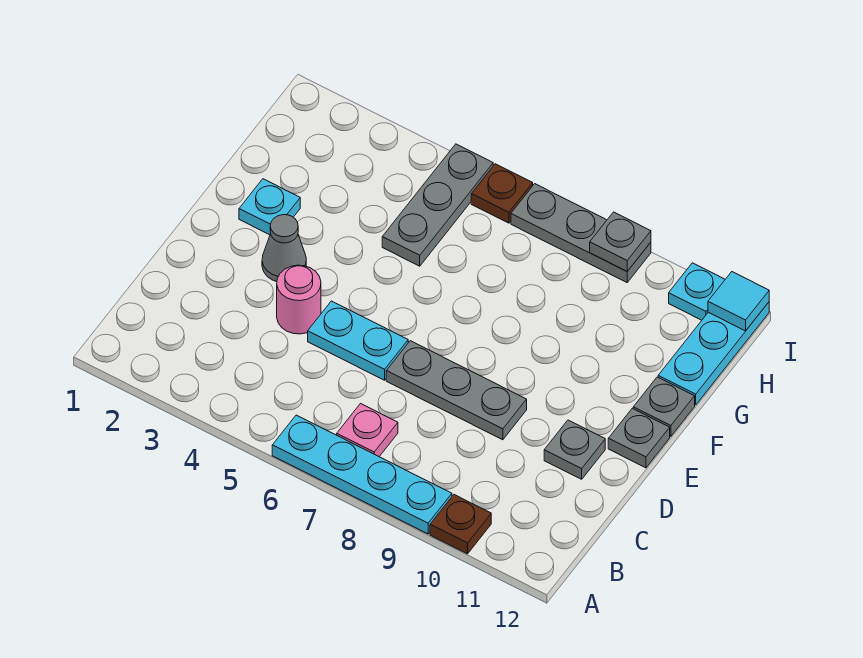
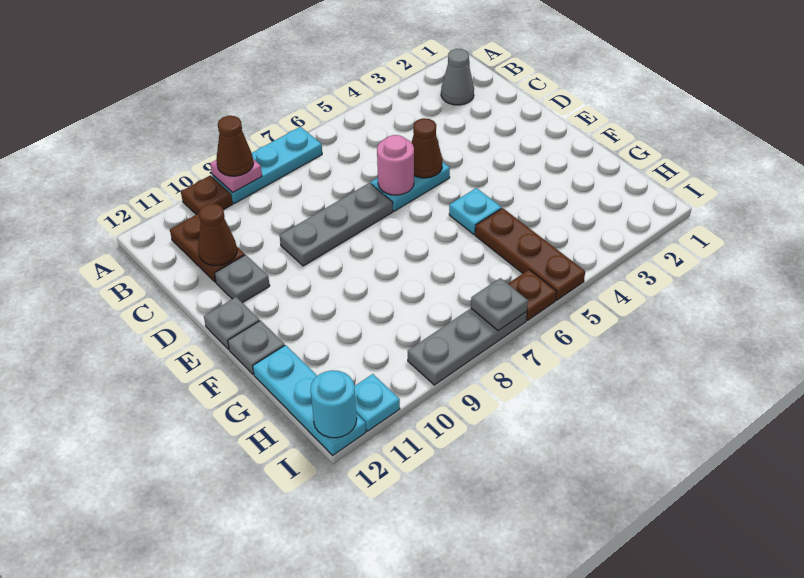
cyan plate A6:A9 level 1 -> cyan plate A7:A9 level 1
none -> brown cone A9 level 3
pink plate B7 level 1 -> pink plate A9 level 2
none -> brown plate B11:C11 level 1
none -> brown cone C11 level 2
pink round brick D4 level 1 -> pink round brick D6 level 2
none -> brown cone D5 level 2
grey cone E3 level 1 -> grey cone B2 level 1
cyan plate F2 level 1 -> cyan plate F5 level 1
grey plate G5:I5 level 1 -> brown plate G5:I5 level 1
grey plate I9 level 2 -> grey plate I7 level 2
cyan tile I12 level 2 -> cyan round brick I12 level 2

